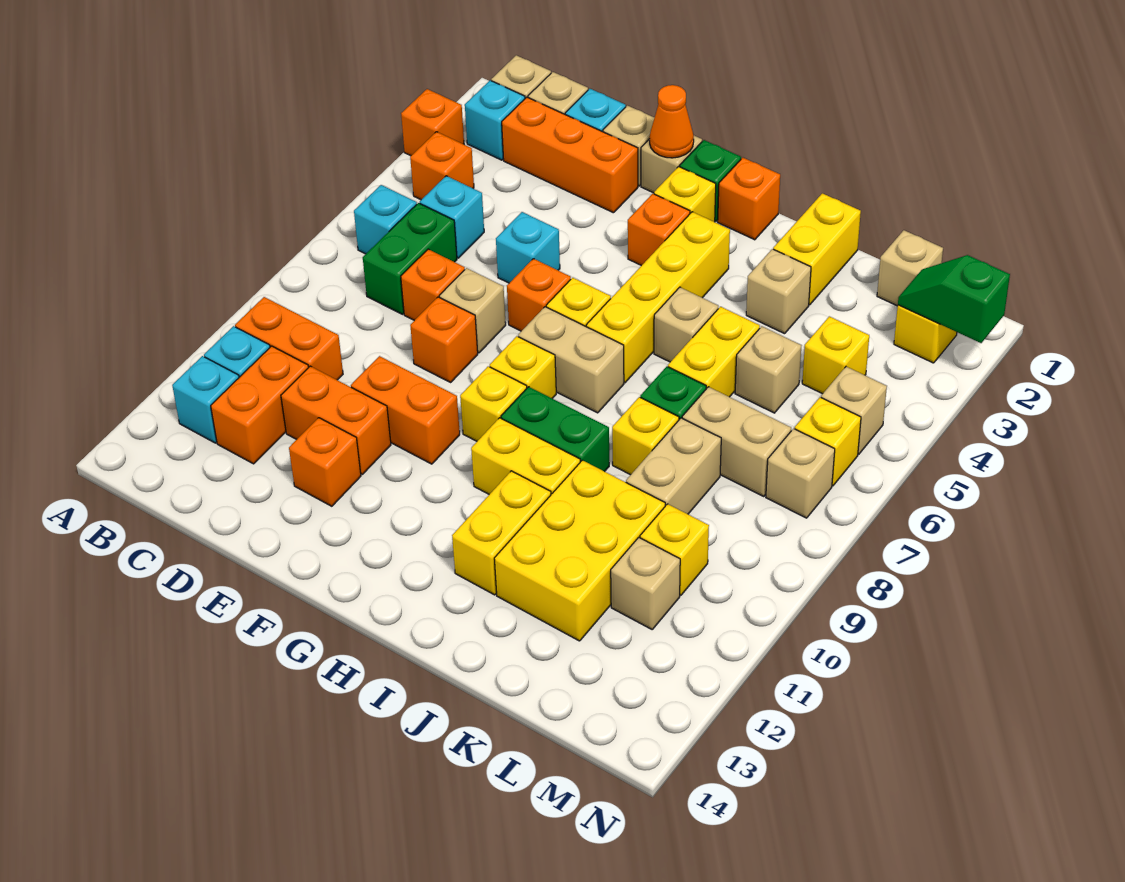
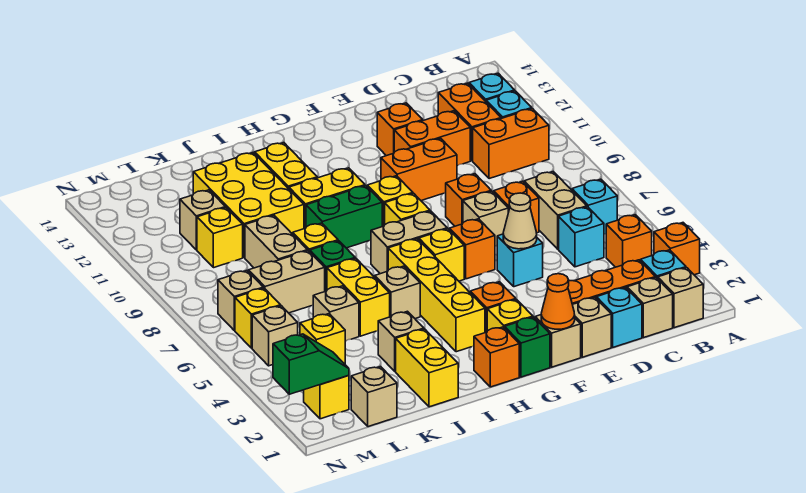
green brick C6:C7 level 1 -> tan brick C6:C7 level 1
none -> tan cone E5 level 2

